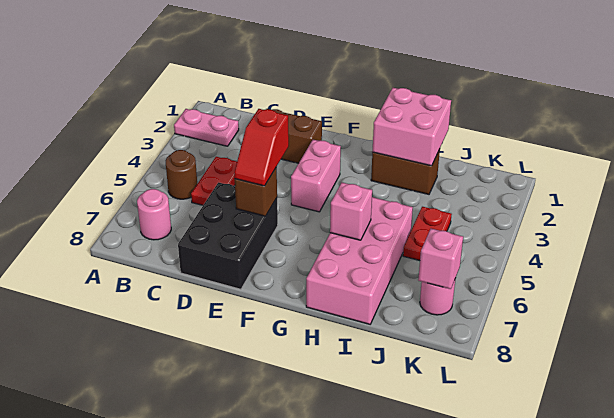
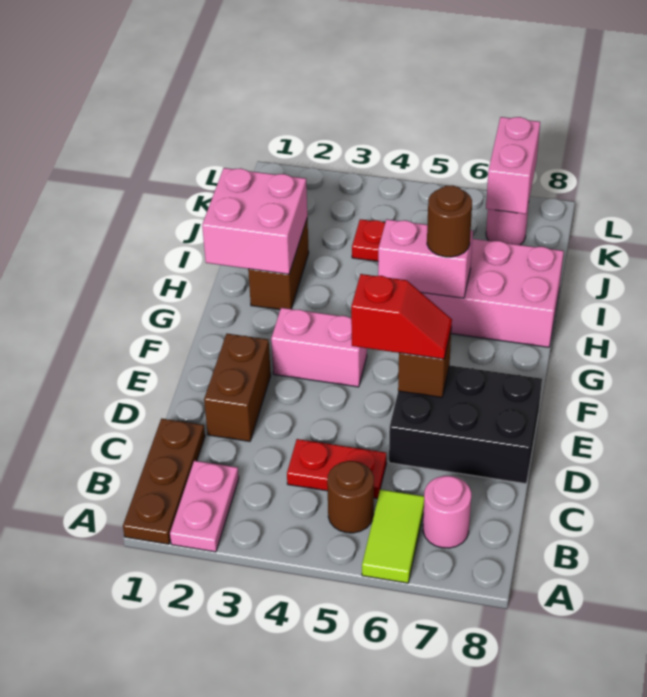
none -> brown plate A1:C1 level 1
none -> lime tile A6:B6 level 1
pink brick H6 level 2 -> pink brick H5:H6 level 2
none -> brown round brick H6 level 3
pink brick K7 level 2 -> pink brick K7:L7 level 2

